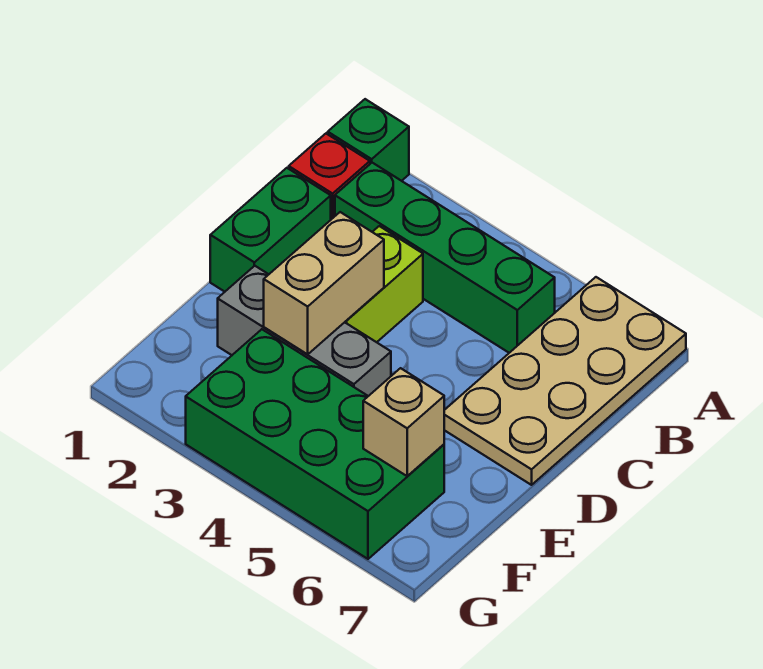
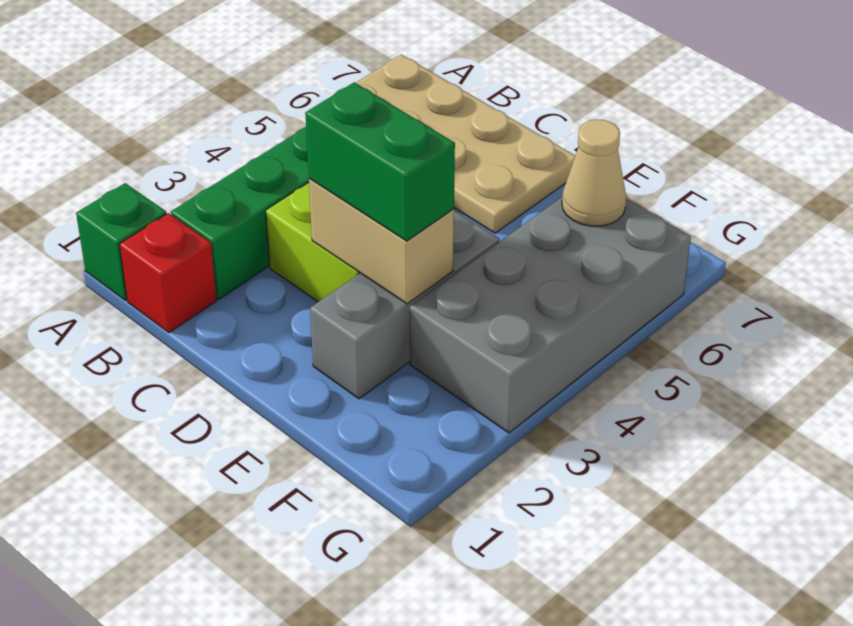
green brick C1:D1 level 1 -> green brick D3:E3 level 3
green brick F3:G6 level 1 -> grey brick F3:G6 level 1
tan brick F6 level 2 -> tan cone F6 level 2

